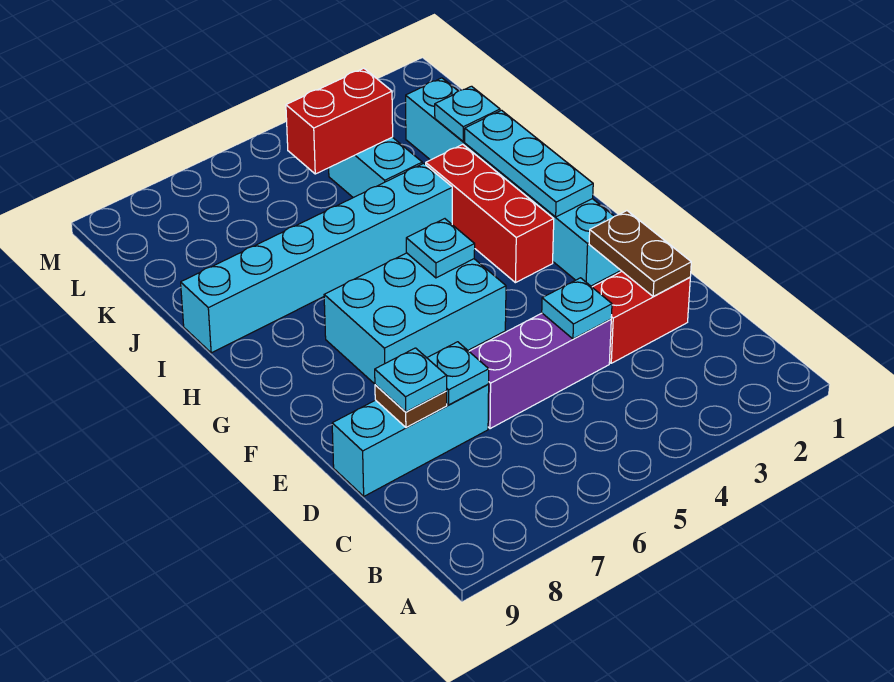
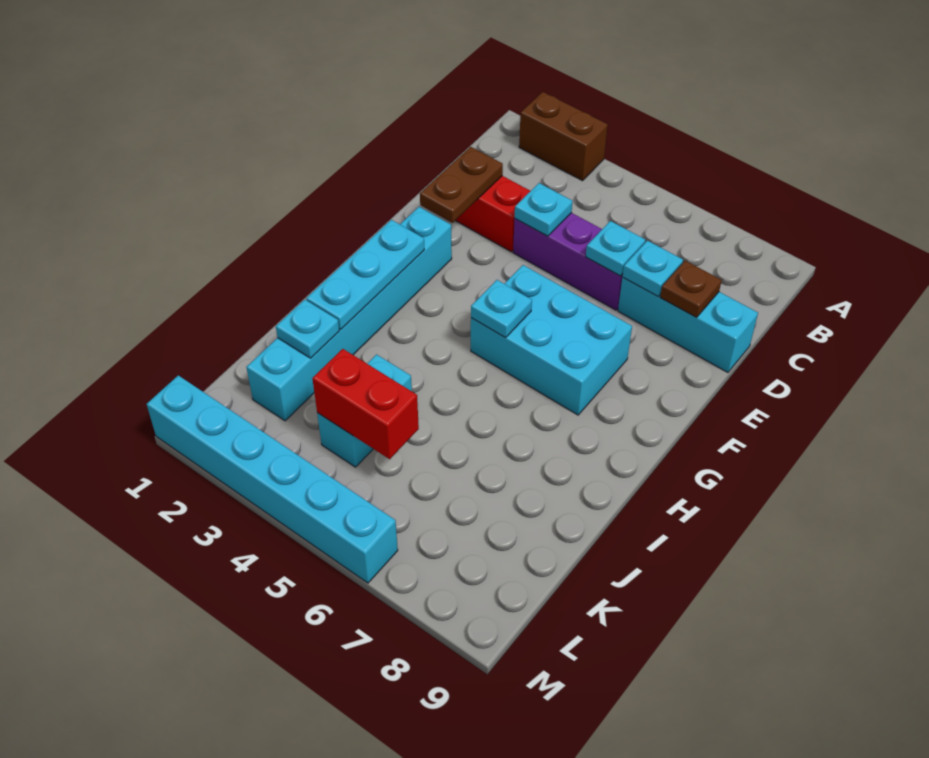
none -> brown brick A2:A3 level 1
cyan plate D8 level 3 -> cyan plate D6 level 2
red brick G3:I3 level 1 -> none
cyan brick I4:I9 level 1 -> cyan brick M1:M6 level 1

